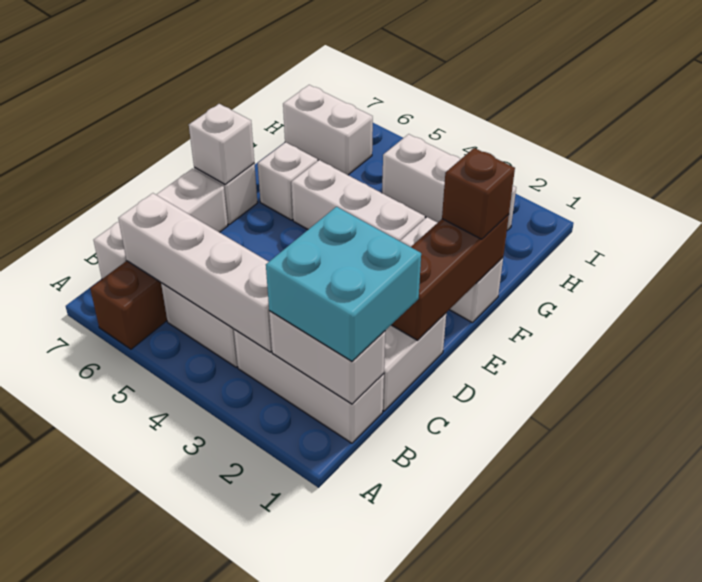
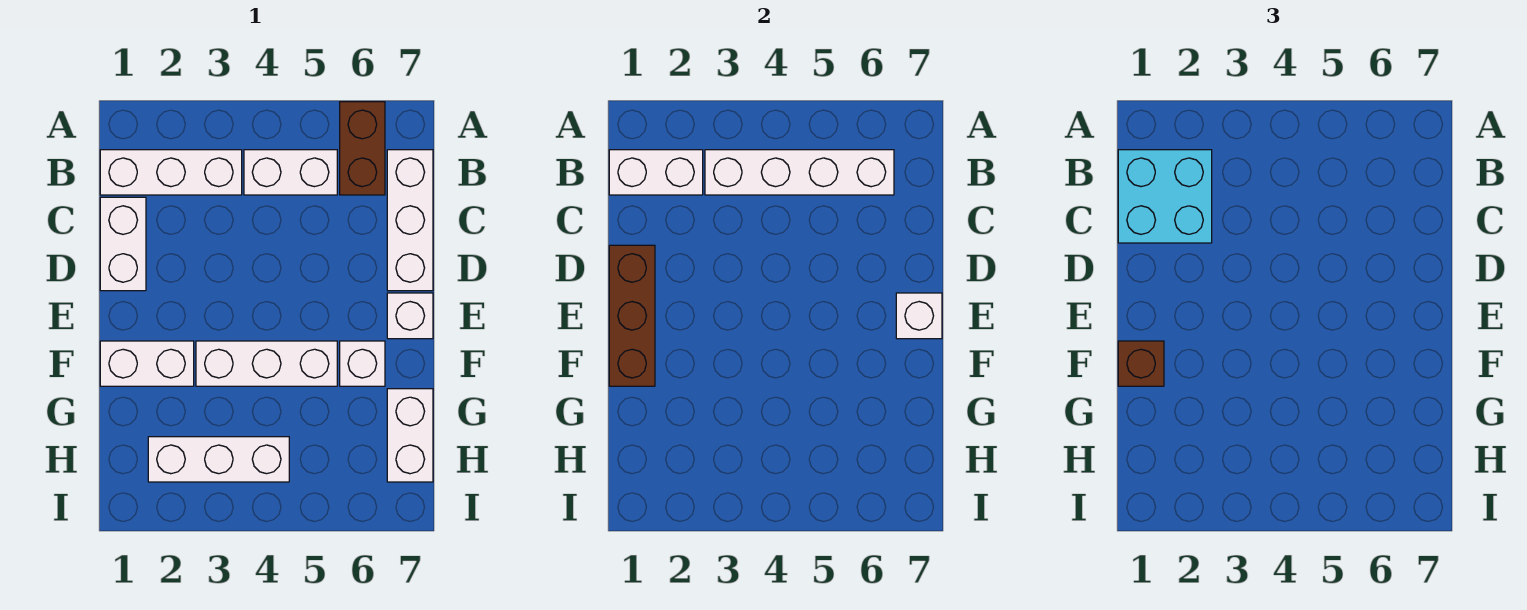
white brick H6:H7 level 1 -> white brick G7:H7 level 1

